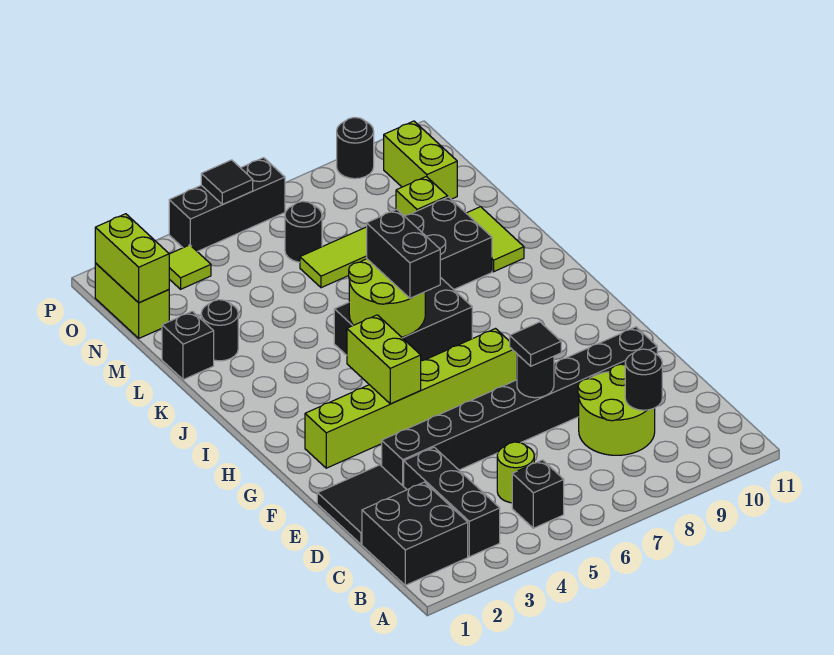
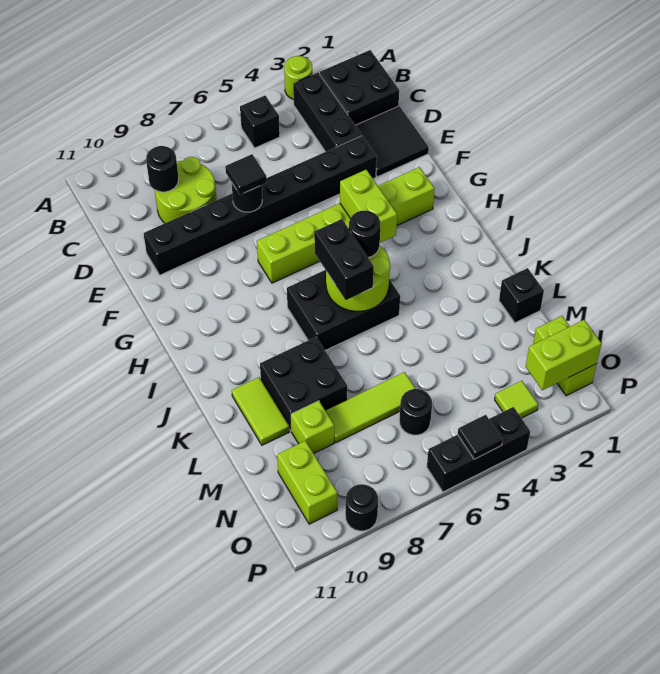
lime round brick C5 level 1 -> lime round brick A3 level 1
black round brick L2 level 1 -> black round brick I5 level 3
lime brick N1:O1 level 2 -> lime brick O1:O2 level 2

